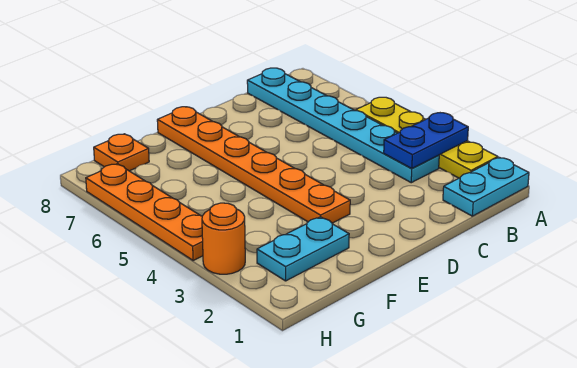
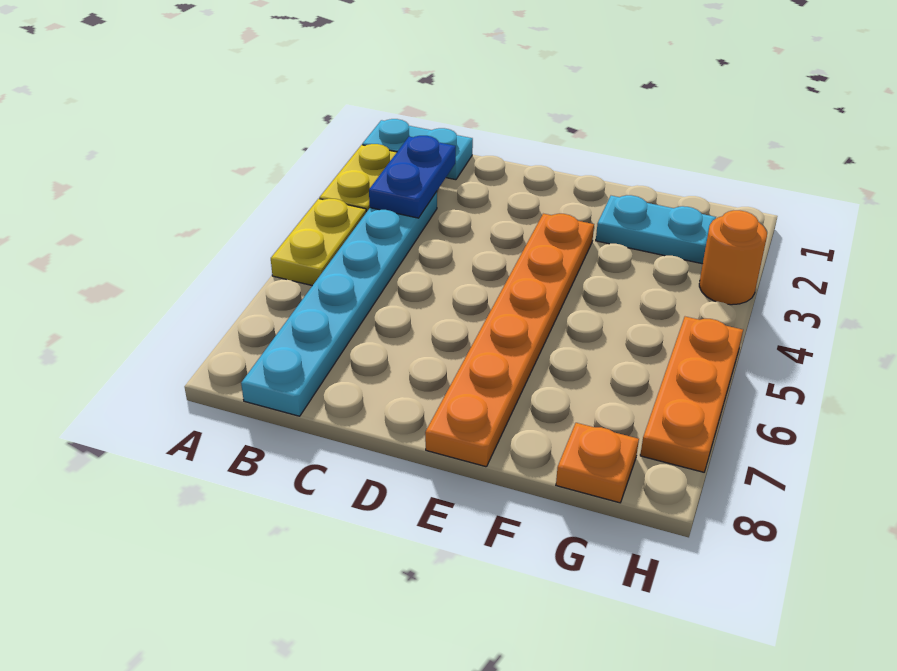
blue plate A3:B3 level 2 -> blue plate B2:B3 level 2
orange plate H4:H7 level 1 -> orange plate H5:H7 level 1

